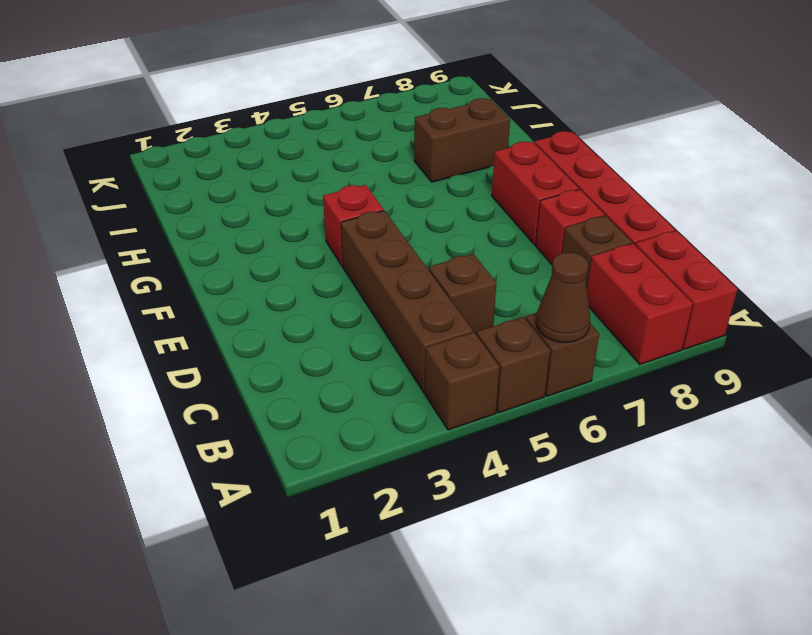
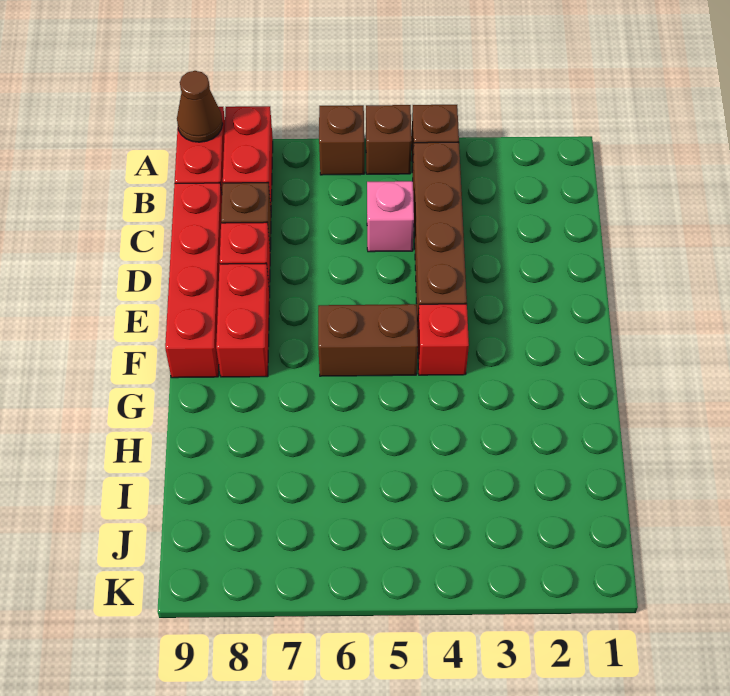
brown cone A6 level 2 -> brown cone A9 level 2
brown brick C5 level 1 -> pink brick C5 level 1
brown brick H7:H8 level 1 -> brown brick F5:F6 level 1

